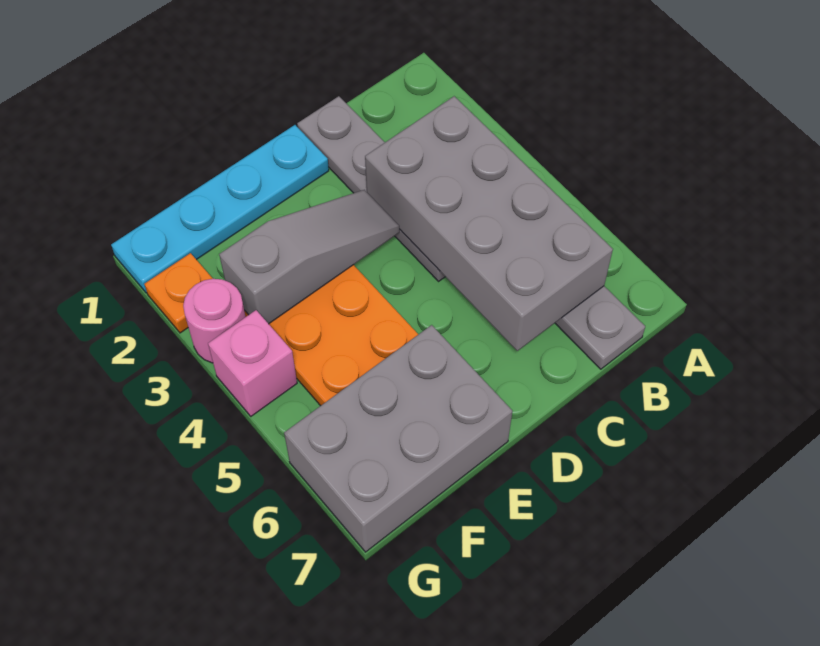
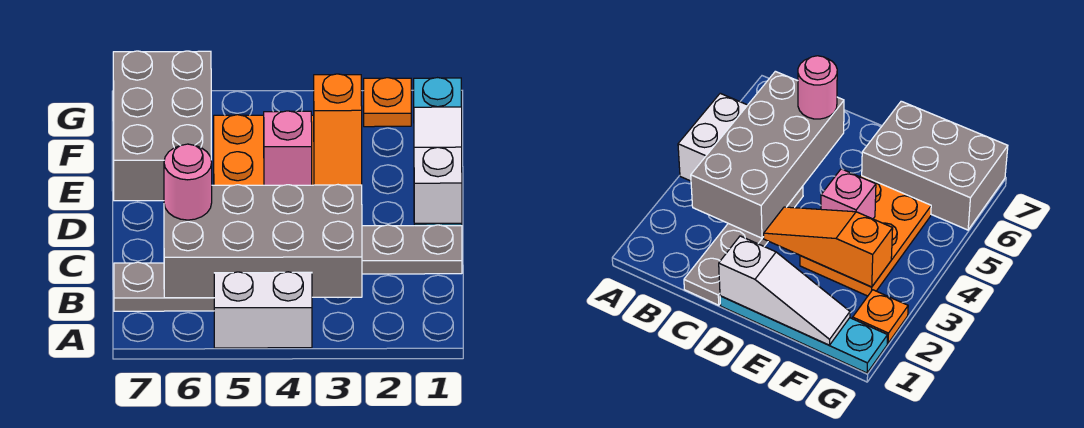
none -> white brick A4:A5 level 1
none -> white slope D1:F1 level 2 top D
grey slope D3:F3 level 2 top F -> orange slope D3:F3 level 2 top F
pink round brick G3 level 1 -> pink round brick C6 level 3
pink brick G4 level 1 -> pink brick E4 level 2

